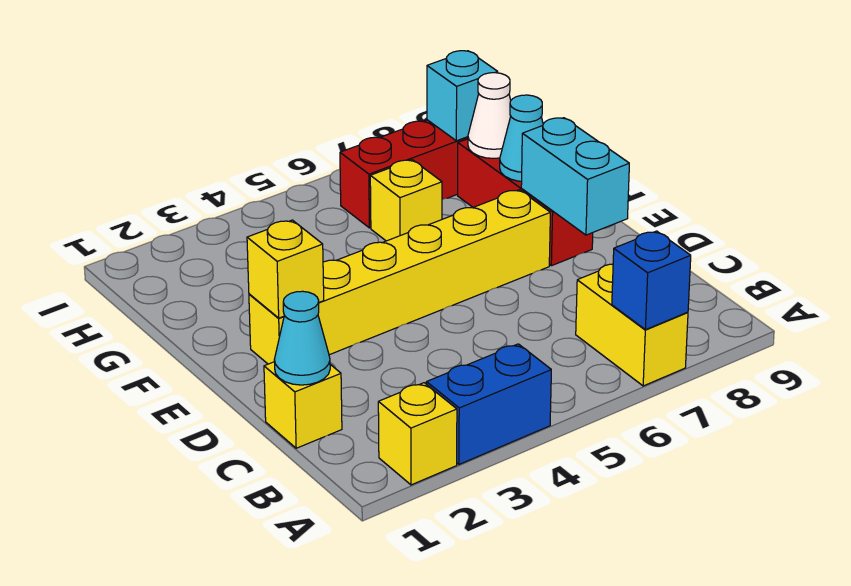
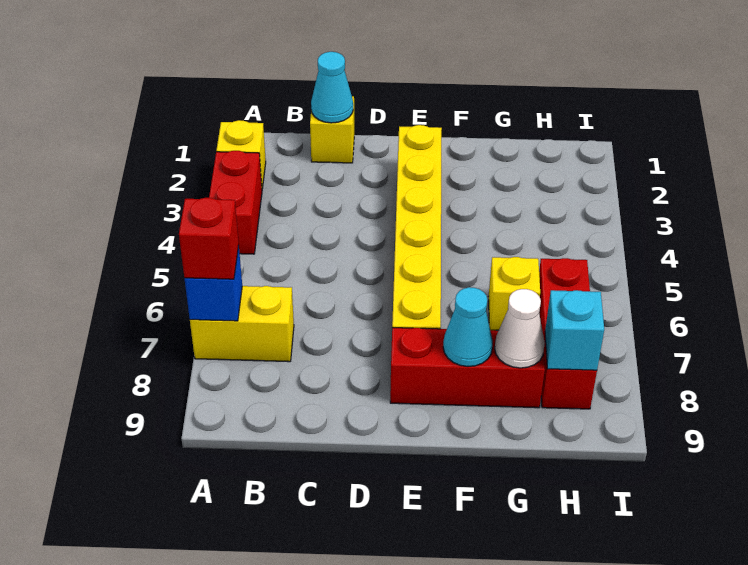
blue brick A3:A4 level 1 -> red brick A3:A4 level 1
none -> red brick A7 level 3
cyan brick D8:E8 level 2 -> none
yellow brick E2 level 2 -> none

